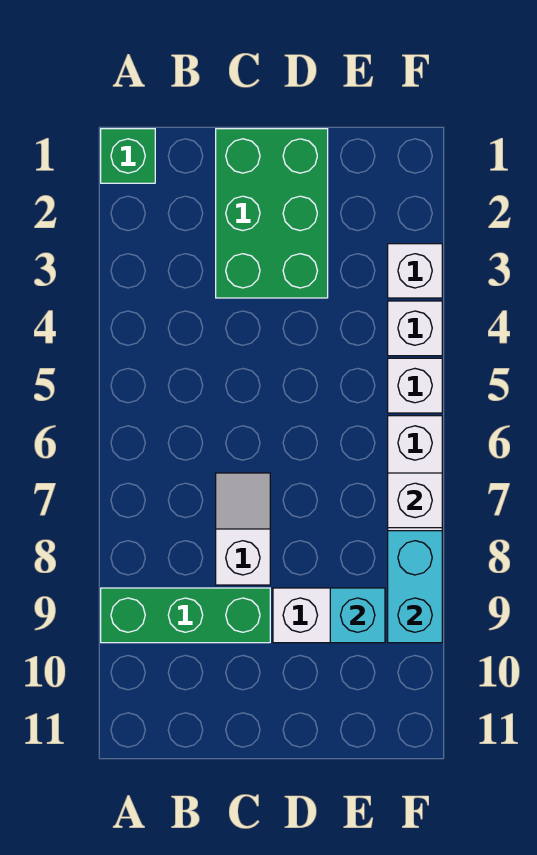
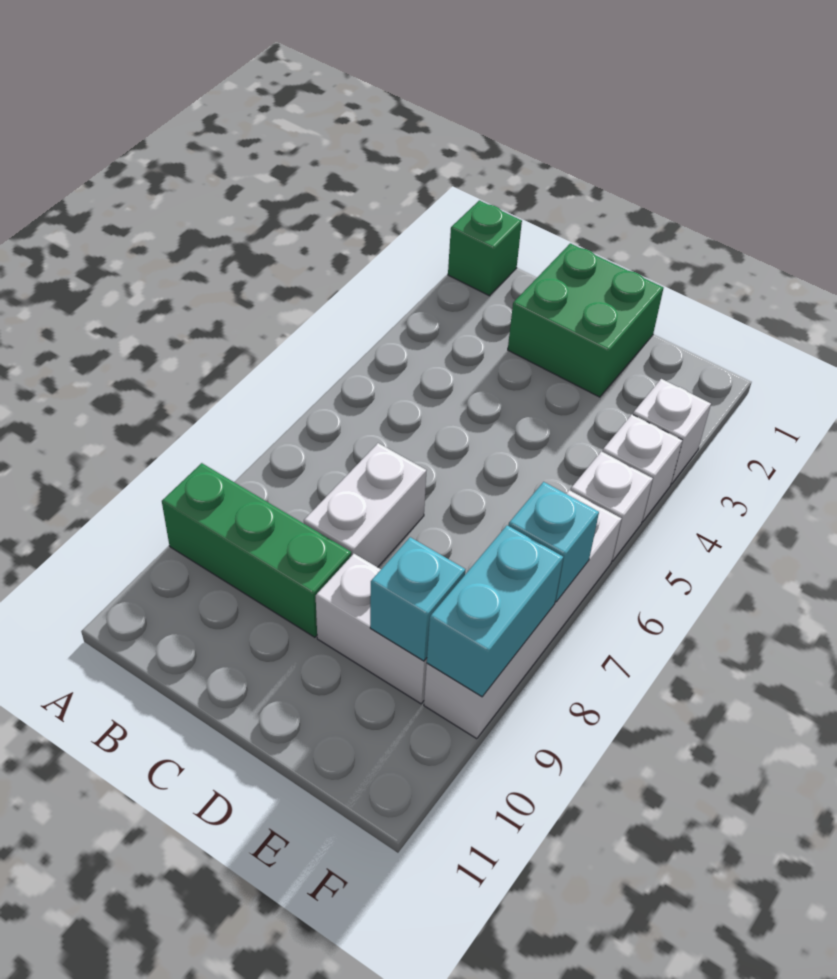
green brick C1:D3 level 1 -> green brick C1:D2 level 1
white slope C7:C8 level 1 top 8 -> white brick C7:C8 level 1
white brick F7 level 2 -> cyan brick F7 level 2

